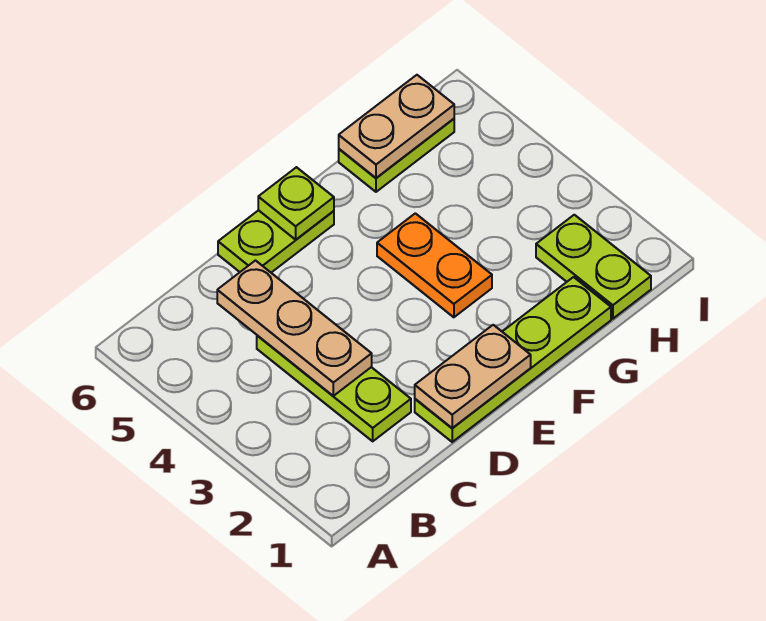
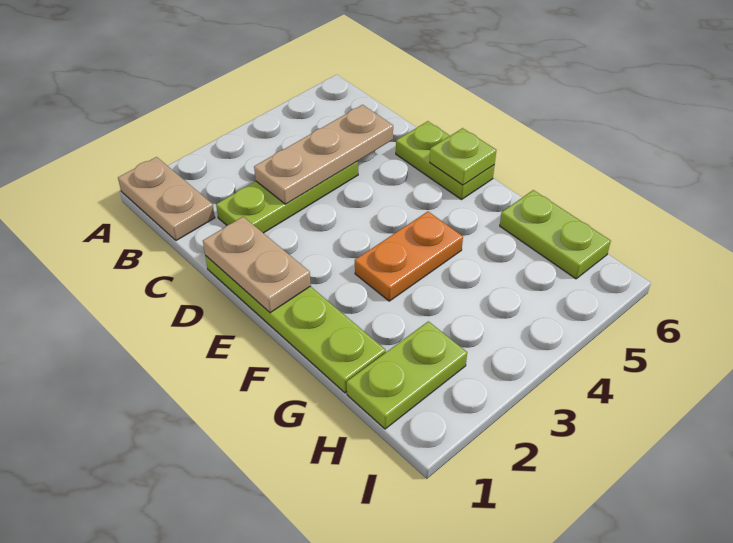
tan plate G6:H6 level 2 -> tan plate A1:B1 level 1

